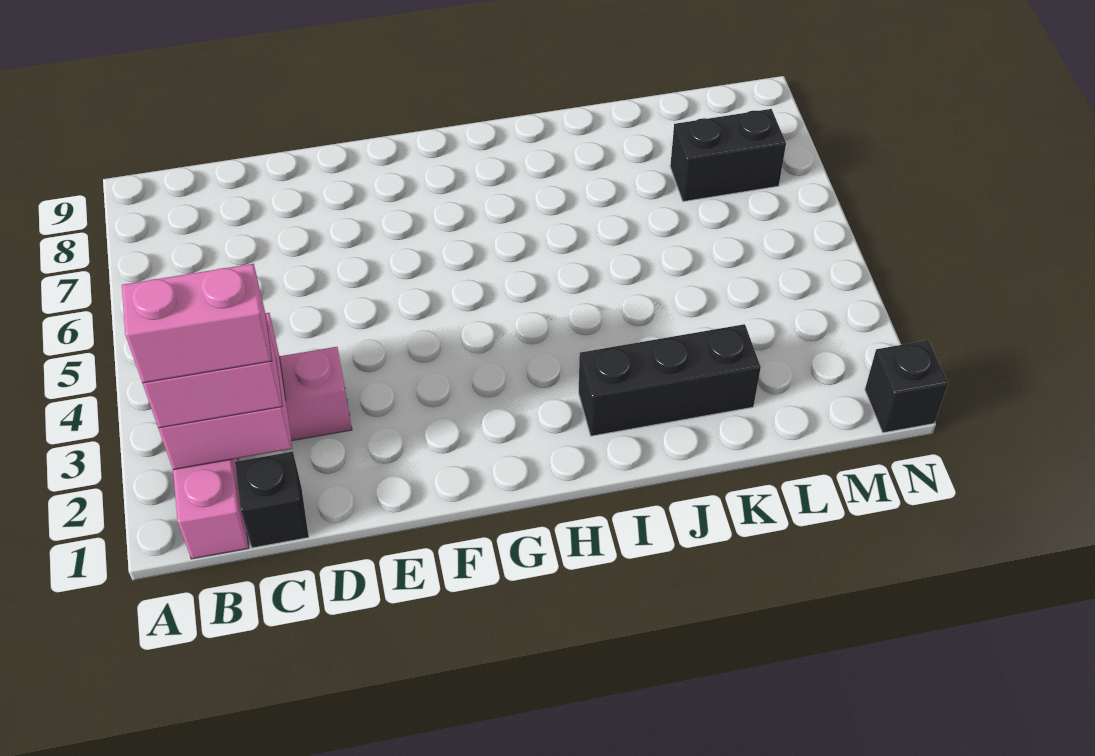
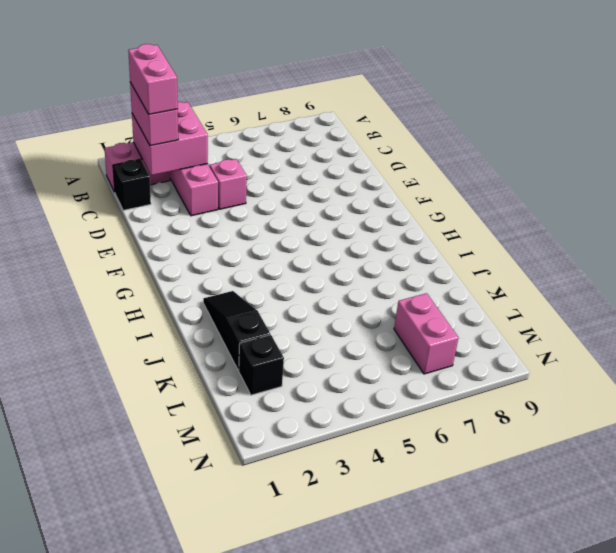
none -> pink brick D4 level 1
black brick I2:K2 level 1 -> black slope I2:K2 level 1 top K
black brick L7:M7 level 1 -> pink brick L7:M7 level 1
black brick N1 level 1 -> black brick L2 level 1

